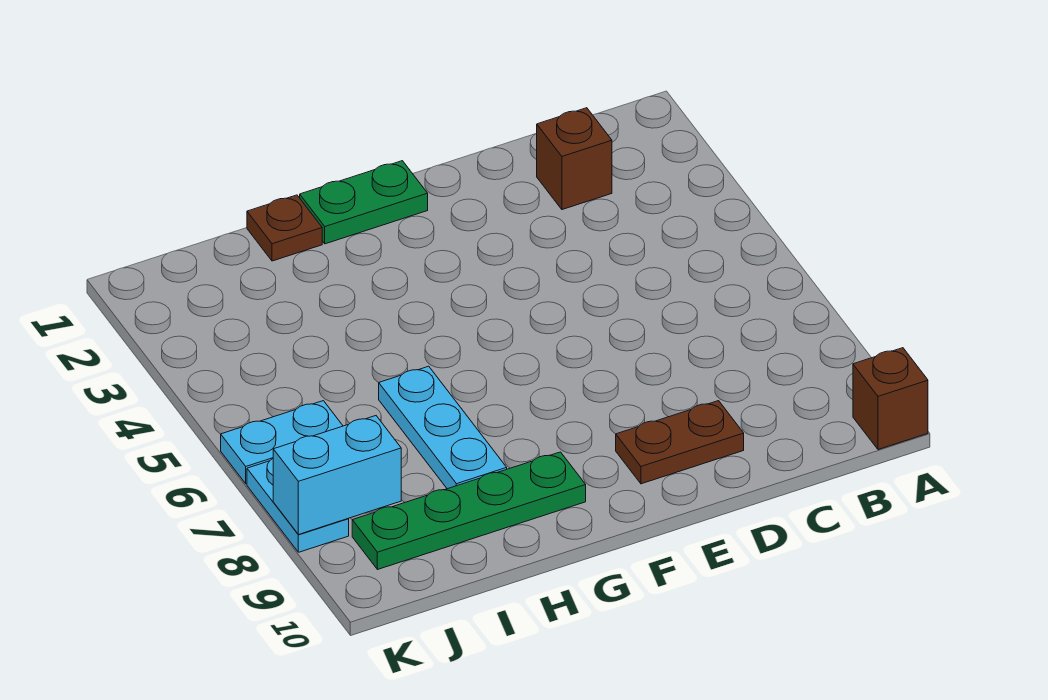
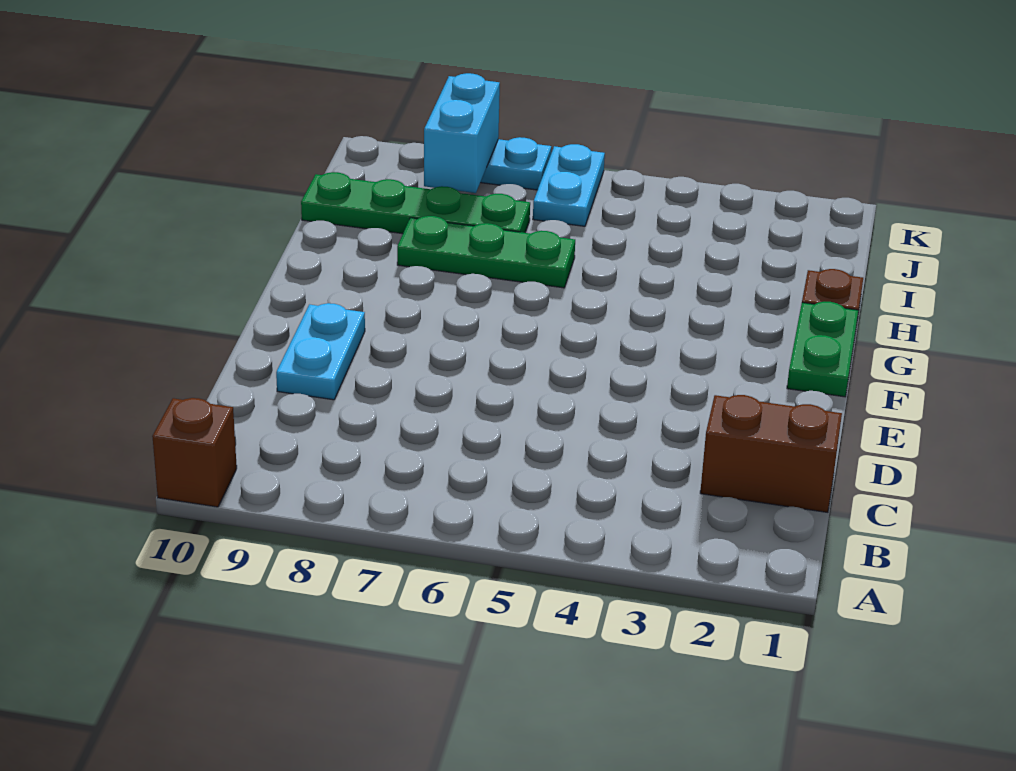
brown brick C2 level 1 -> brown brick C1:C2 level 1
brown plate D9:E9 level 1 -> cyan plate D9:E9 level 1
green plate G9:J9 level 1 -> green plate I7:I10 level 1
cyan plate H6:H8 level 1 -> green plate H6:H8 level 1

